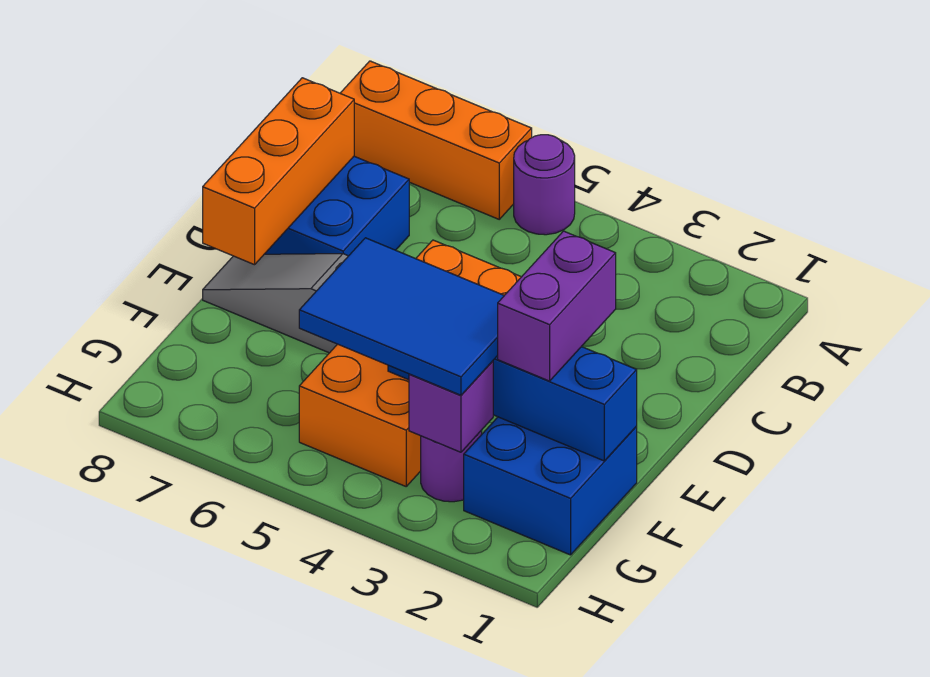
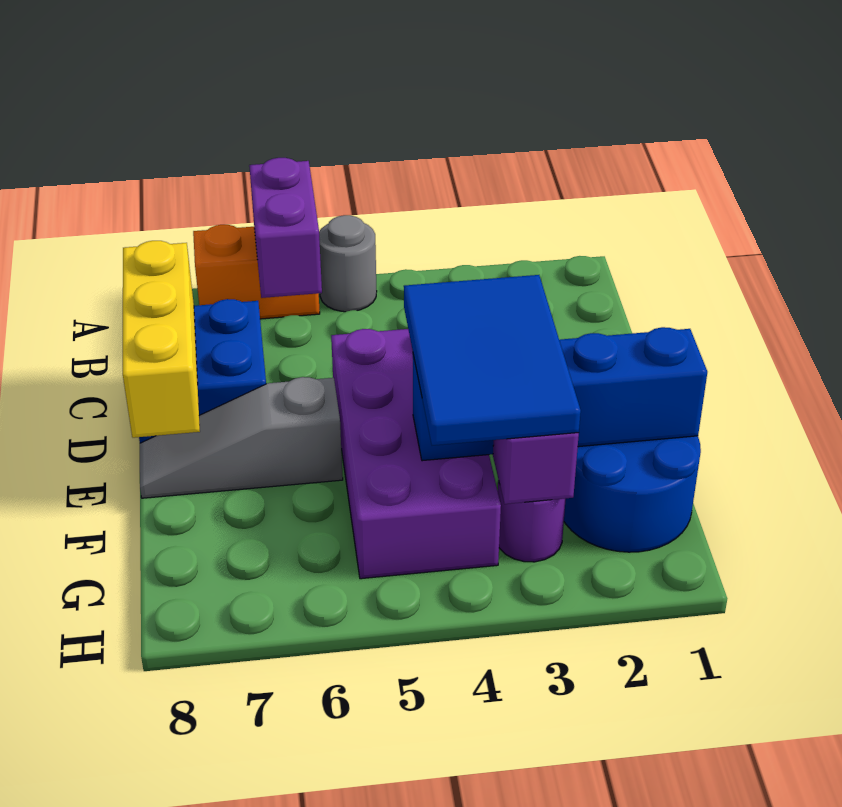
purple round brick A5 level 1 -> grey round brick A5 level 1
orange brick A6:A8 level 1 -> orange brick A6:A7 level 1
orange brick C8:E8 level 2 -> yellow brick C8:E8 level 2
orange brick D4:G5 level 1 -> purple brick D4:G5 level 1
purple brick E2:F2 level 3 -> purple brick A6:B6 level 2
blue brick F1:G2 level 1 -> blue round brick F1:G2 level 1
blue tile F3:G5 level 3 -> blue tile E3:G4 level 3

